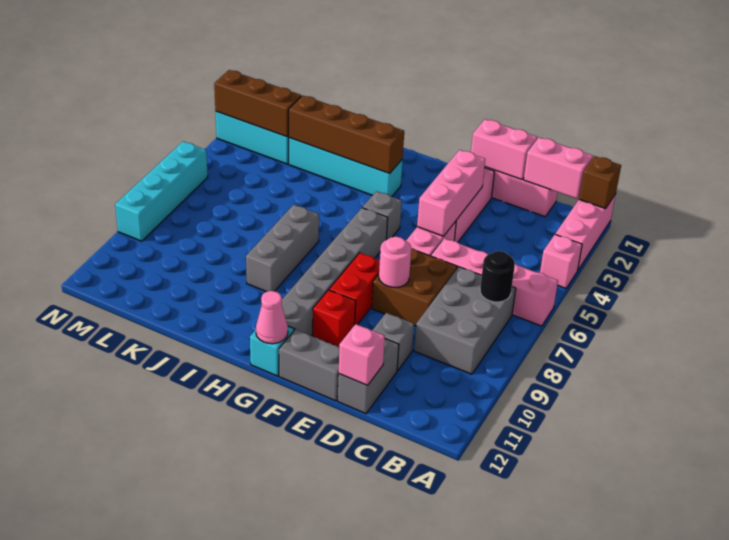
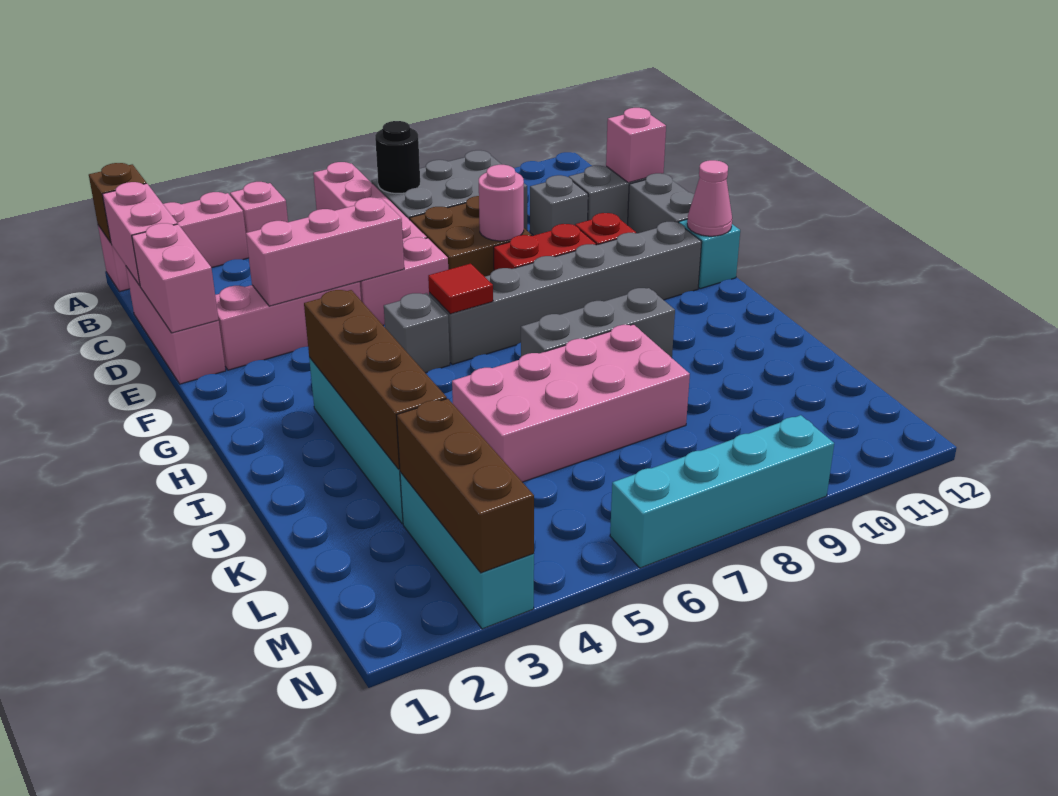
none -> red tile G6 level 2
none -> pink brick J5:K8 level 1

